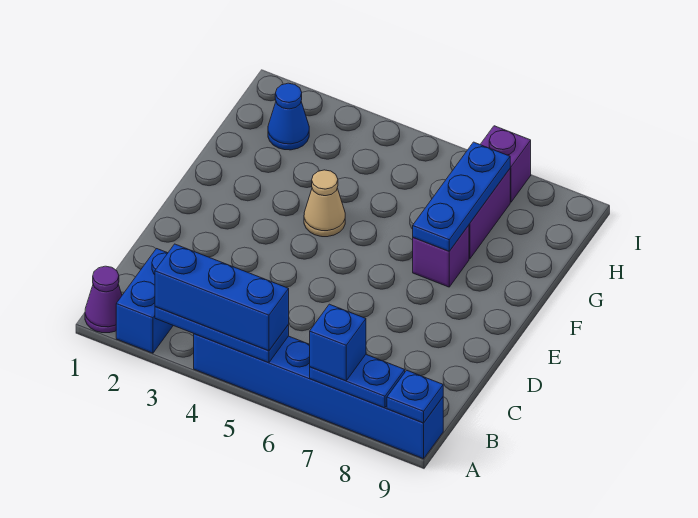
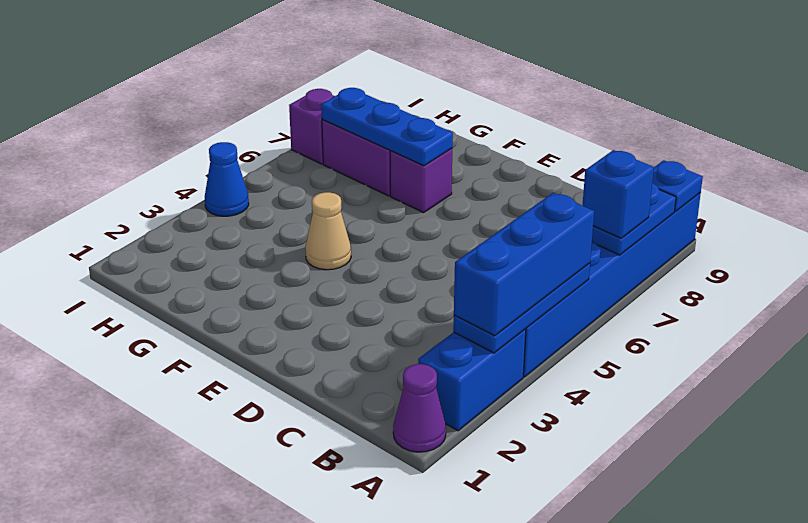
blue brick A2:B2 level 1 -> blue brick A2:A3 level 1
blue cone H2 level 1 -> blue cone I4 level 1

